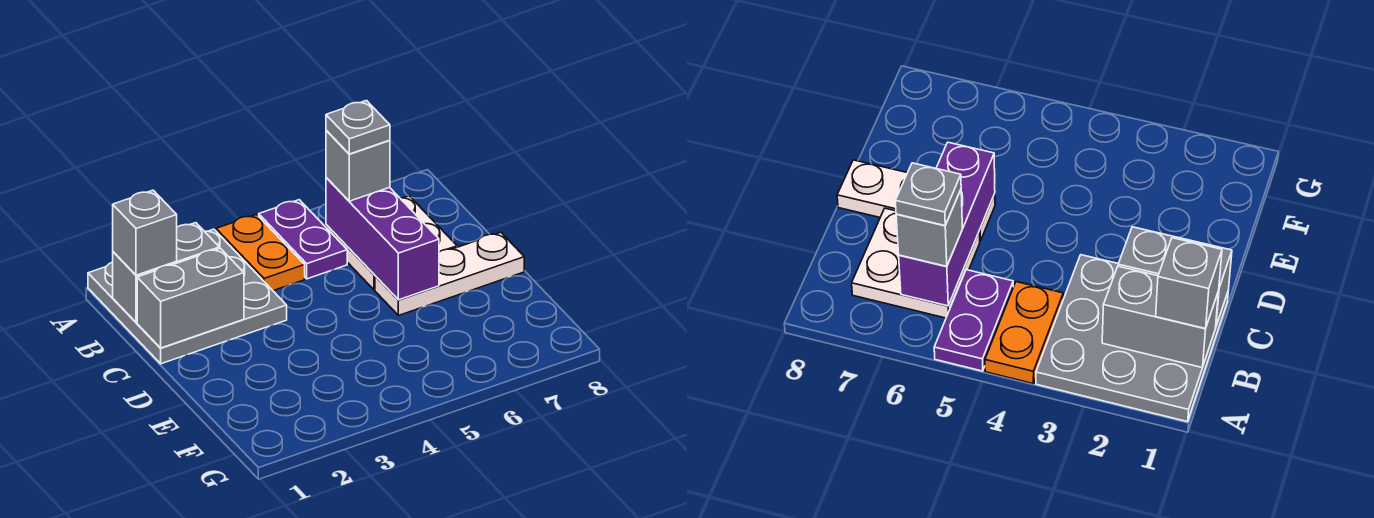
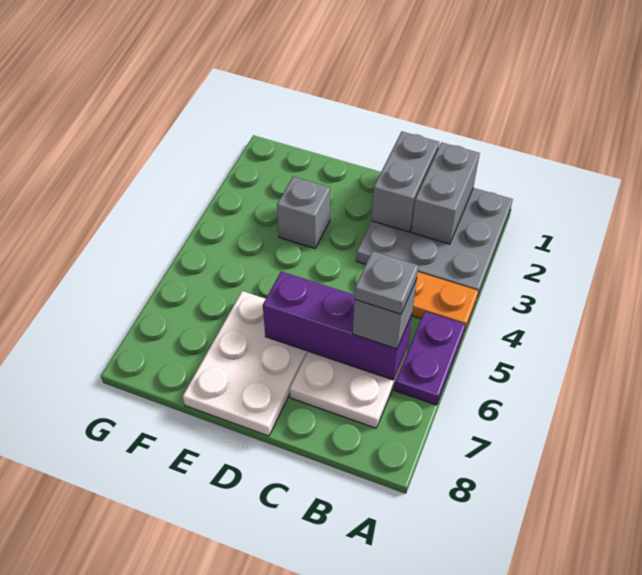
purple plate A5:B5 level 1 -> purple plate A5:A6 level 1
grey brick B1 level 3 -> grey brick E3 level 1
white plate D6:D8 level 1 -> white plate D6:E8 level 1

